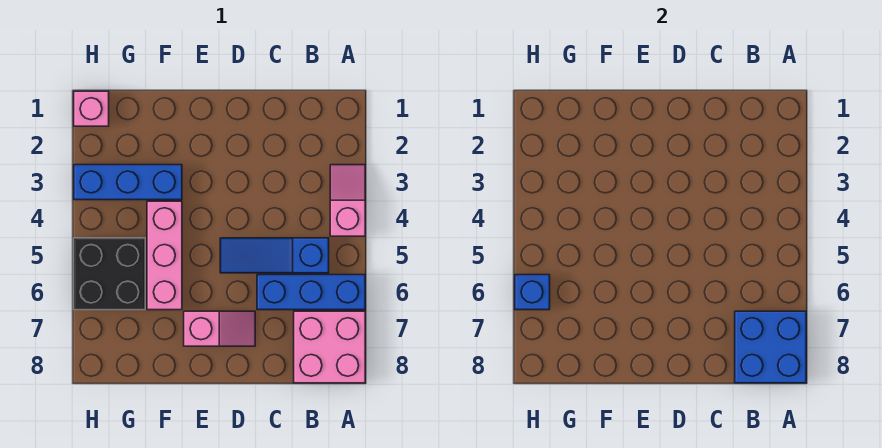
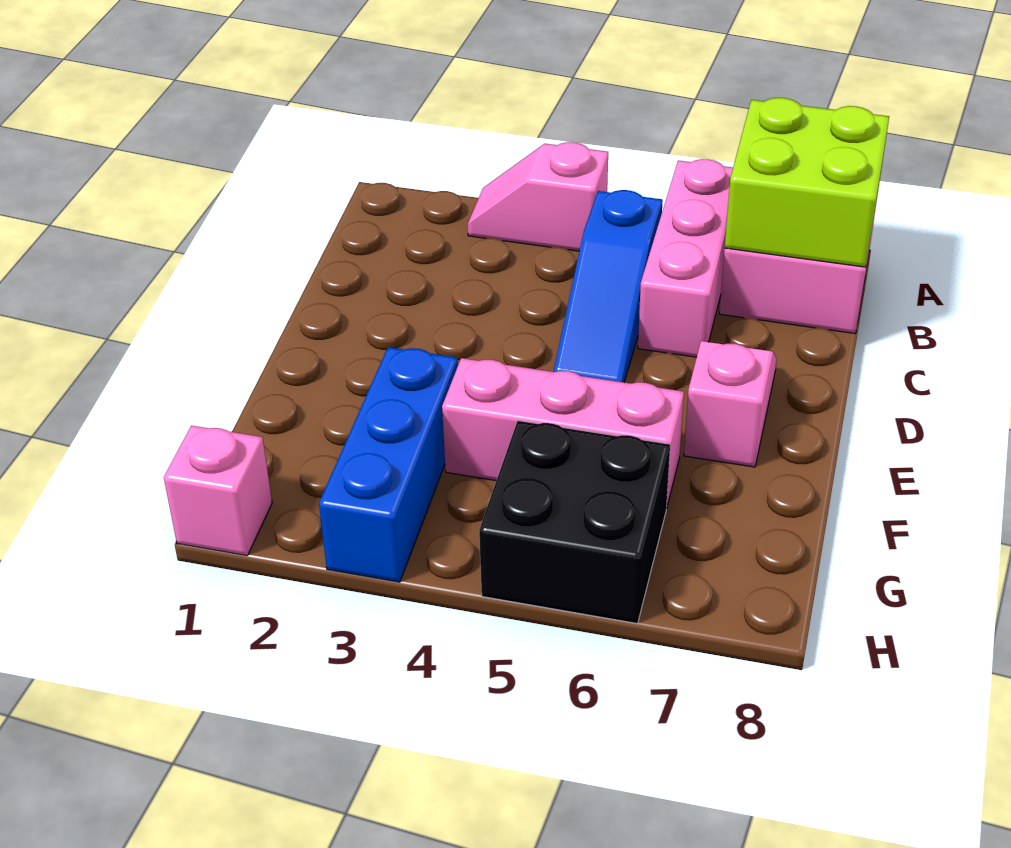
blue brick A6:C6 level 1 -> pink brick A6:C6 level 1
blue brick A7:B8 level 2 -> lime brick A7:B8 level 2
blue brick H6 level 2 -> none

